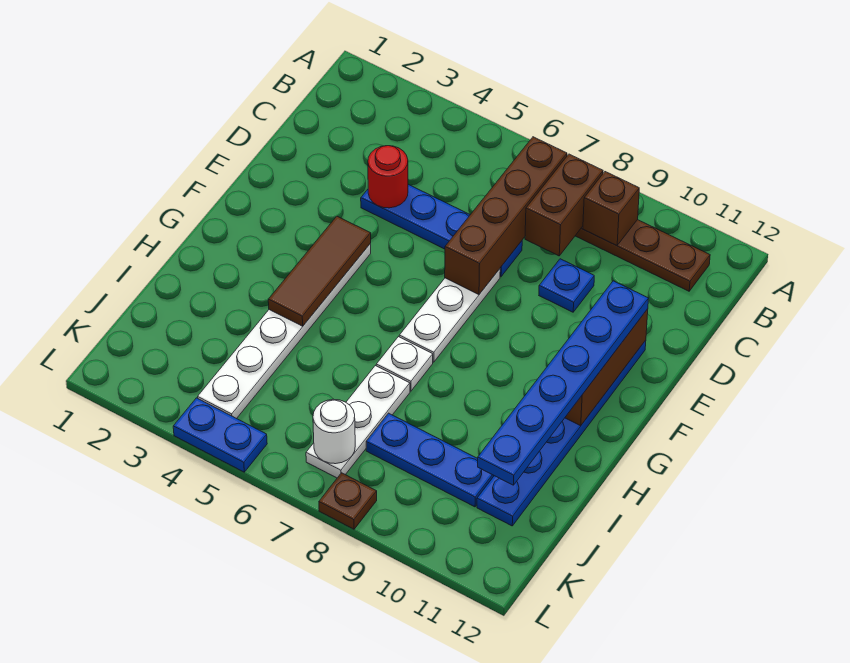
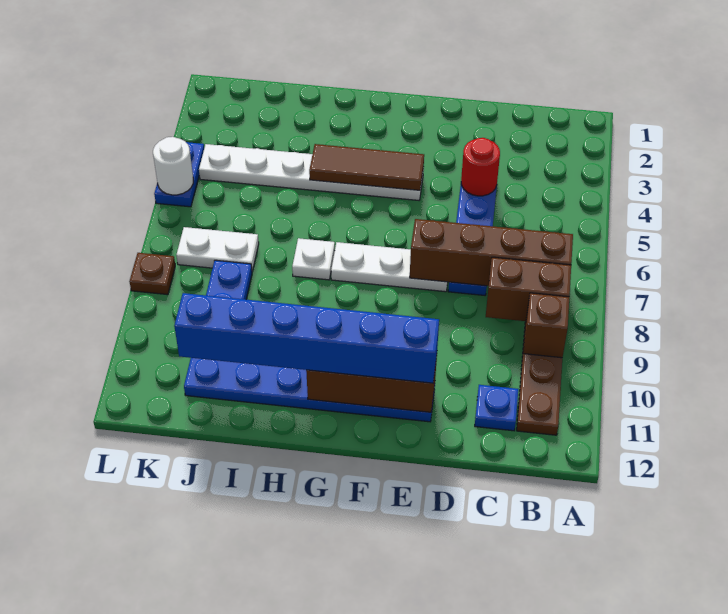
blue plate D9 level 1 -> blue plate C11 level 1
blue plate E11:J11 level 3 -> blue brick E11:J11 level 3
white plate I7:K7 level 1 -> white plate J7:K7 level 1
white round brick K7 level 2 -> white round brick L5 level 2

